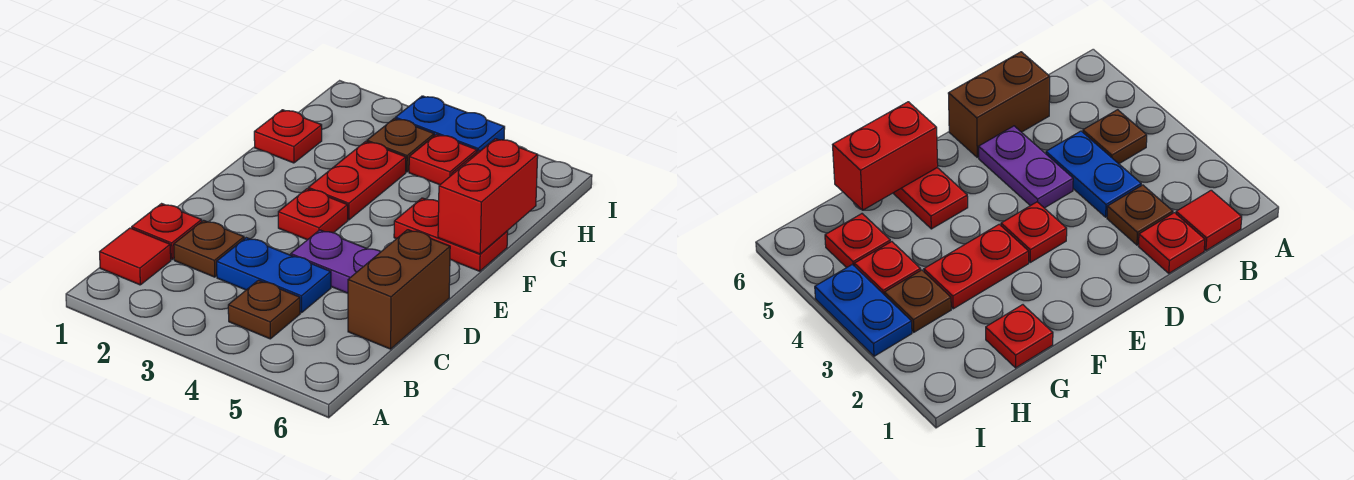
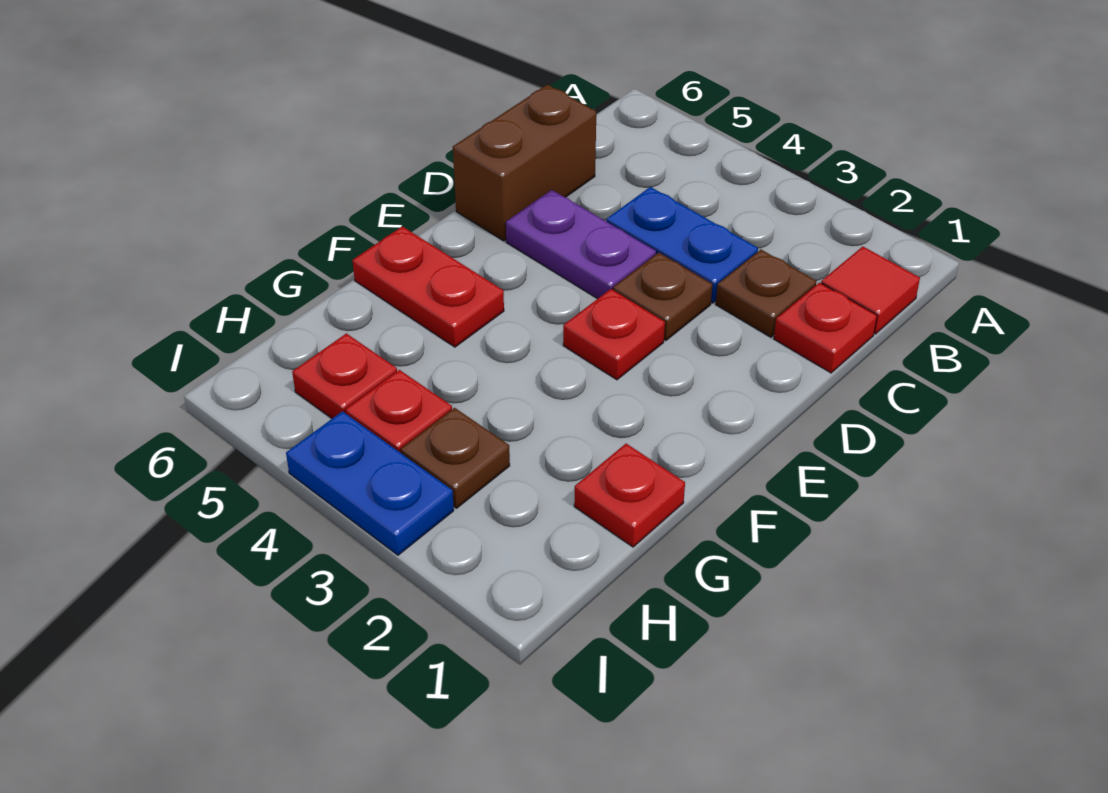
brown plate B4 level 1 -> brown plate D3 level 1
red plate F3:G3 level 1 -> none
red brick F6:G6 level 2 -> none

